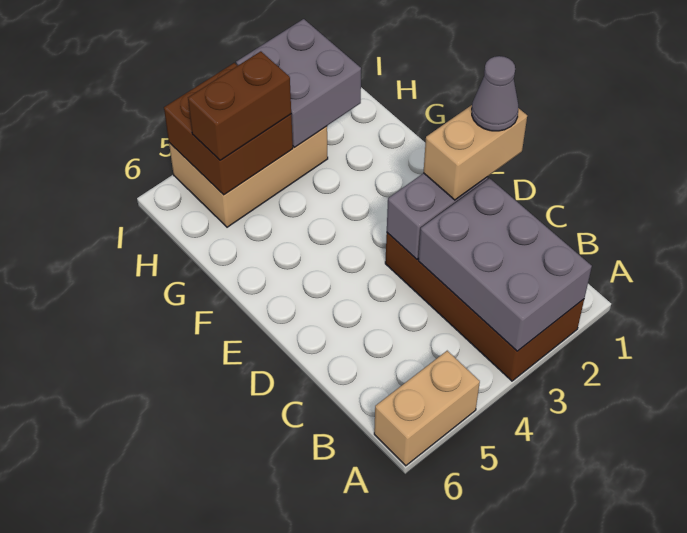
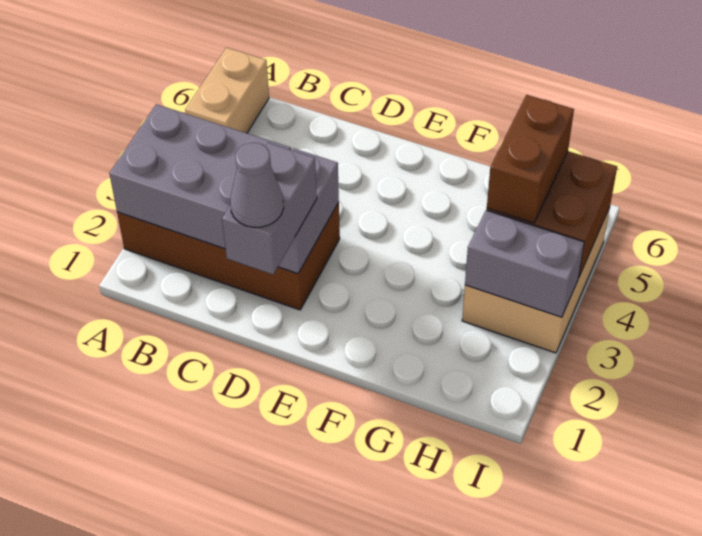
tan brick D1:D2 level 3 -> grey brick D1:D2 level 3
grey brick H2:I3 level 2 -> grey brick H3:I3 level 2

